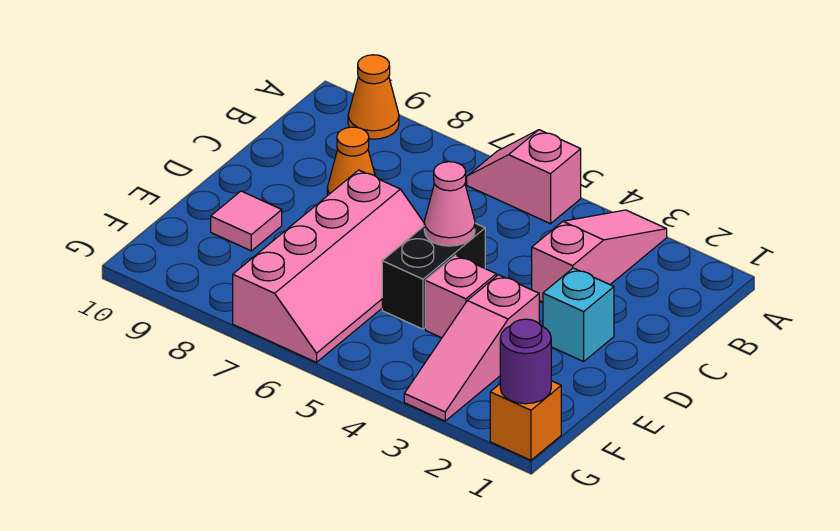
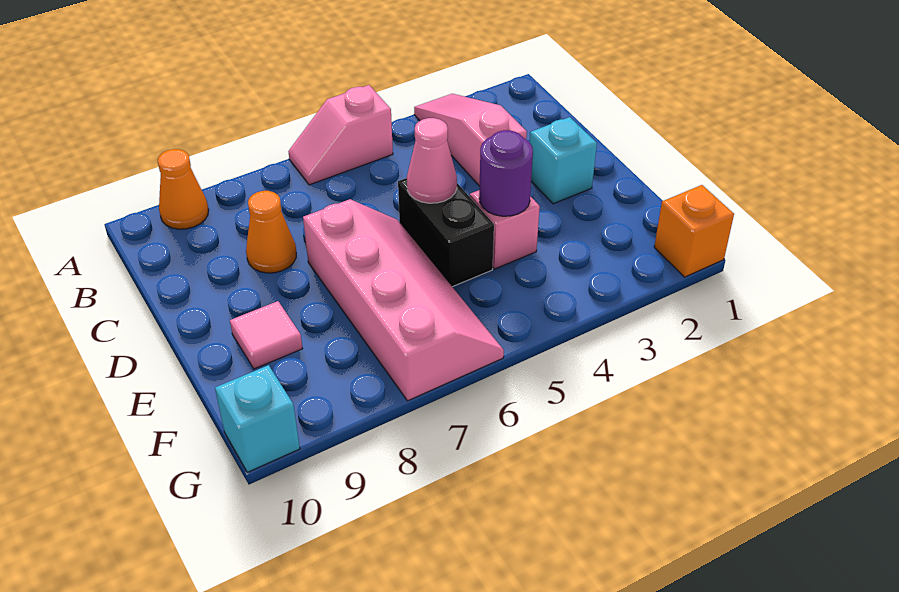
pink slope E3:G3 level 1 top E -> none
purple round brick G1 level 2 -> purple round brick E4 level 2
none -> cyan brick G10 level 1

